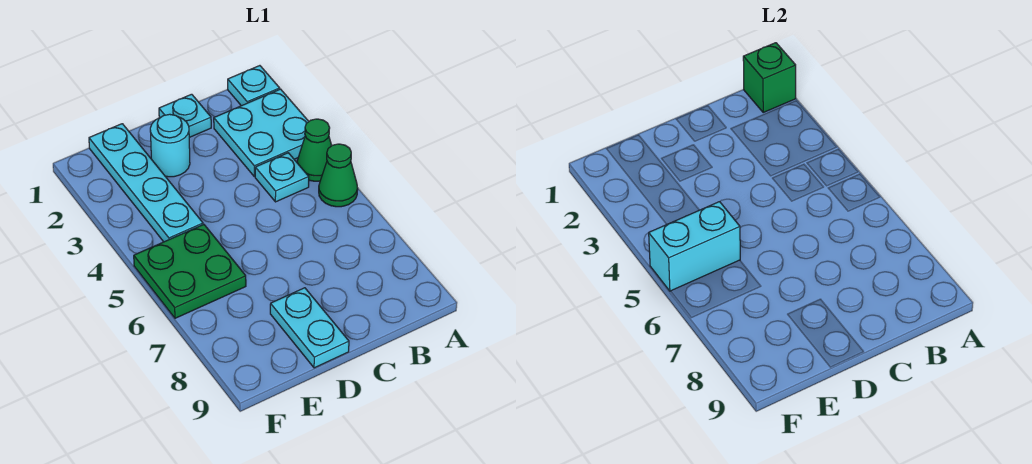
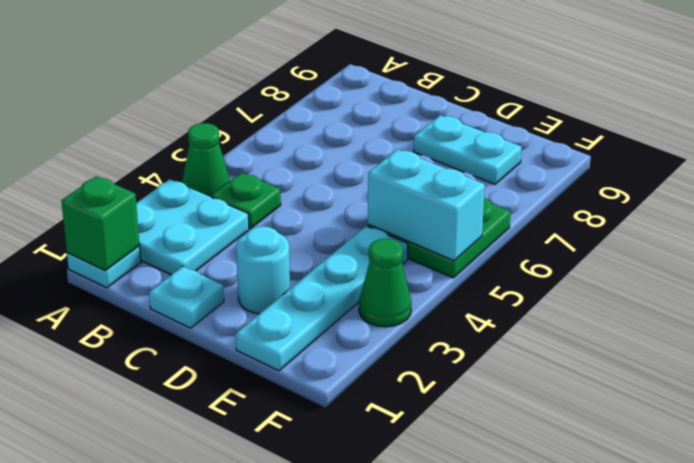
green cone A5 level 1 -> green cone F3 level 1
cyan plate B4 level 1 -> green plate B4 level 1
cyan plate D8:D9 level 1 -> cyan plate D8:E8 level 1

